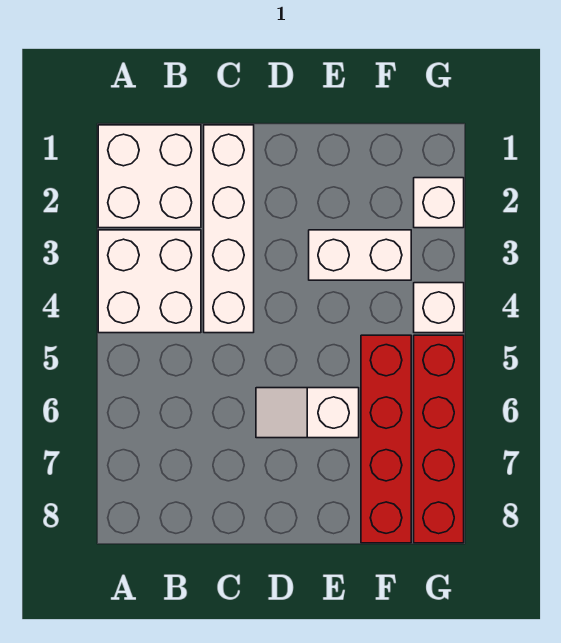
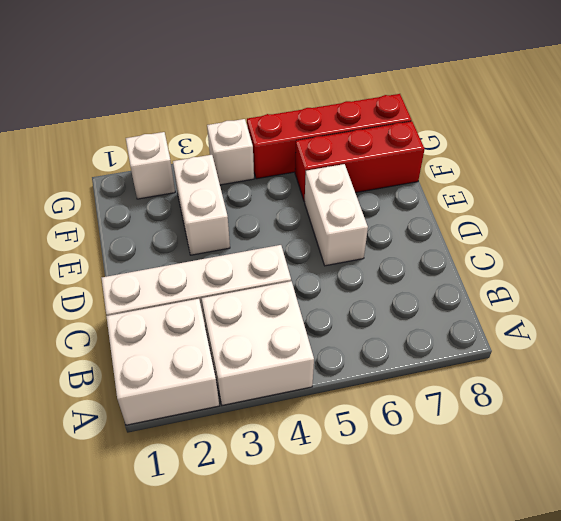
white slope D6:E6 level 1 top E -> white brick D6:E6 level 1
red brick F5:F8 level 1 -> red brick F6:F8 level 1

